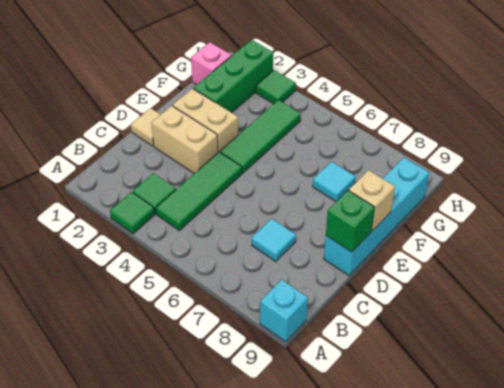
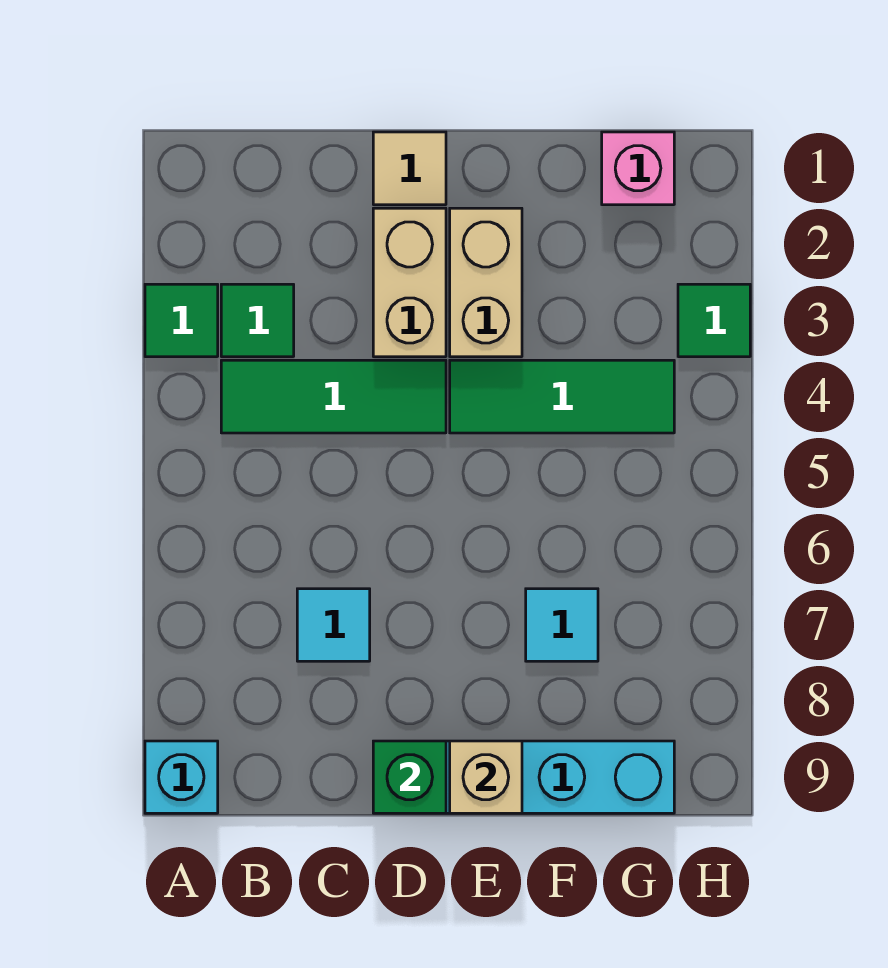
green brick F2:H2 level 1 -> none

